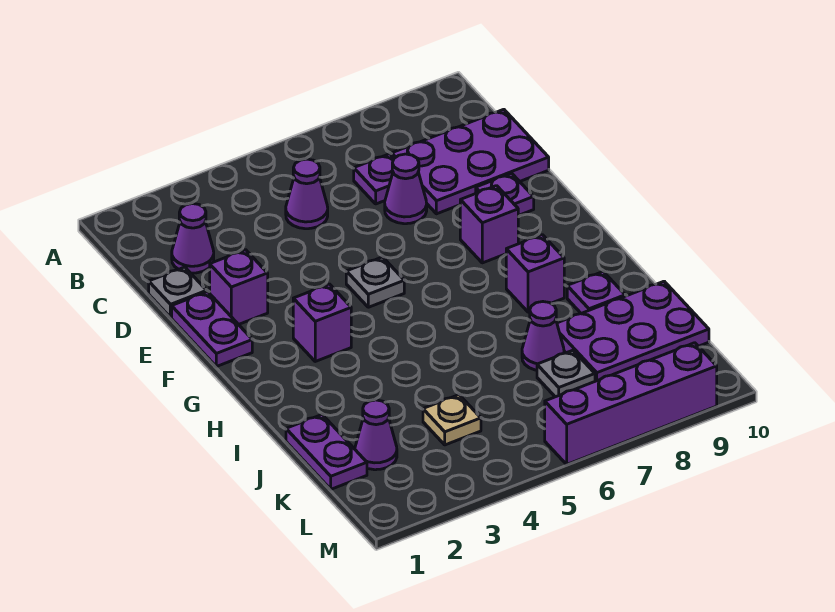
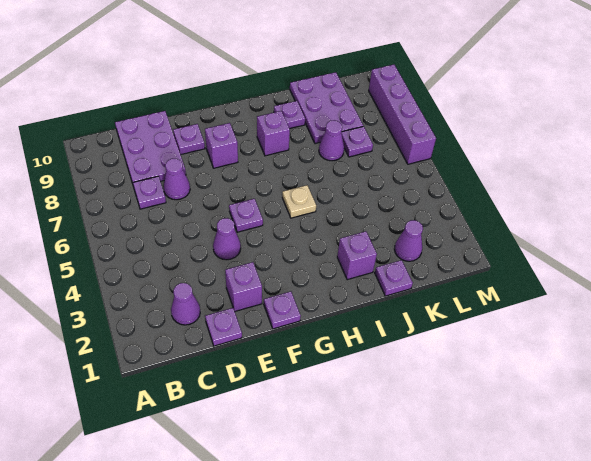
purple cone C5 level 1 -> purple cone E4 level 1
grey plate D1 level 1 -> purple plate D1 level 1
purple plate E1:F1 level 1 -> purple plate F1 level 1
grey plate F5 level 1 -> purple plate F5 level 1
purple brick G3 level 1 -> purple brick I2 level 1
purple plate J1:K1 level 1 -> purple plate J1 level 1
tan plate K4 level 1 -> tan plate H5 level 1
grey plate K7 level 1 -> purple plate K7 level 1

